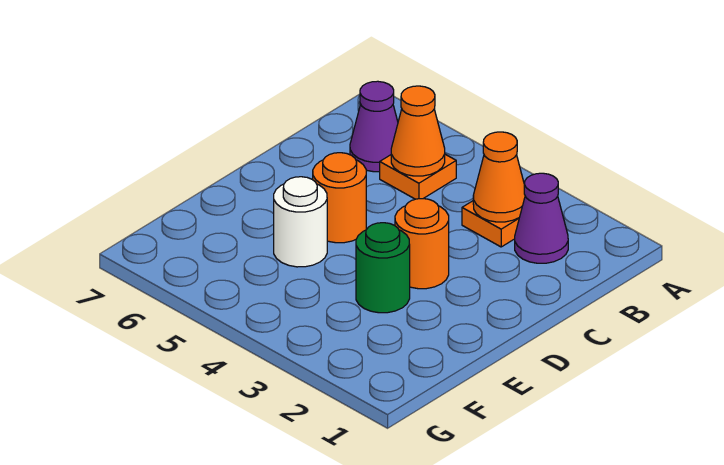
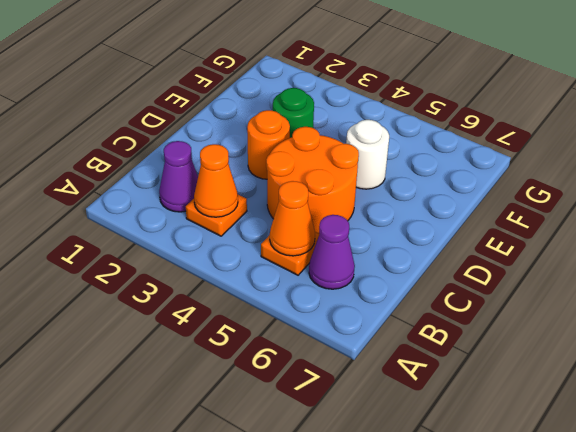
orange round brick D5 level 1 -> orange round brick C4:D5 level 1

